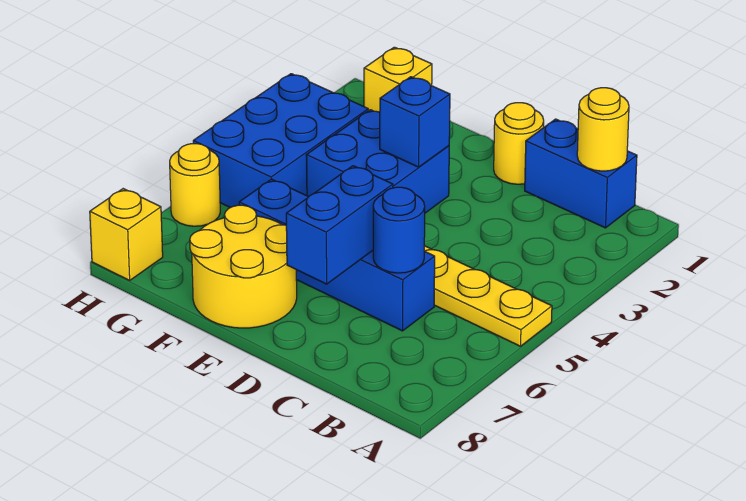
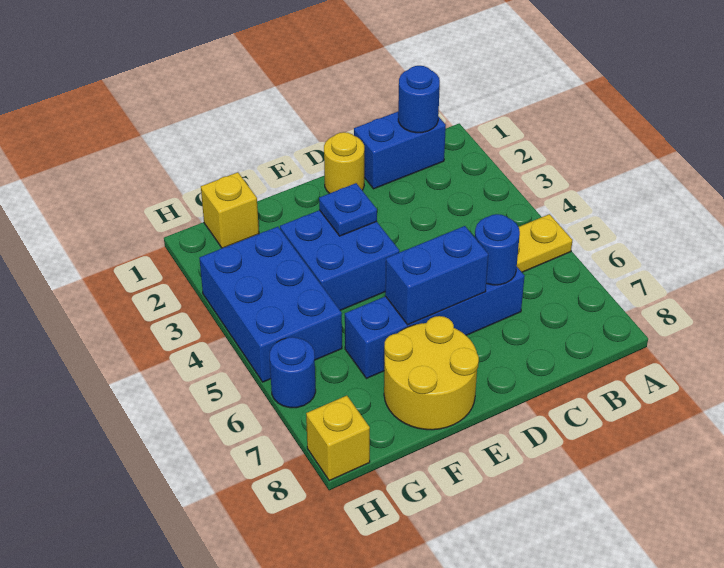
yellow round brick B1 level 2 -> blue round brick B1 level 2
blue brick D6:D7 level 2 -> blue brick D6:E6 level 2
blue brick E3 level 2 -> blue plate E3 level 2
yellow round brick H6 level 1 -> blue round brick H6 level 1

